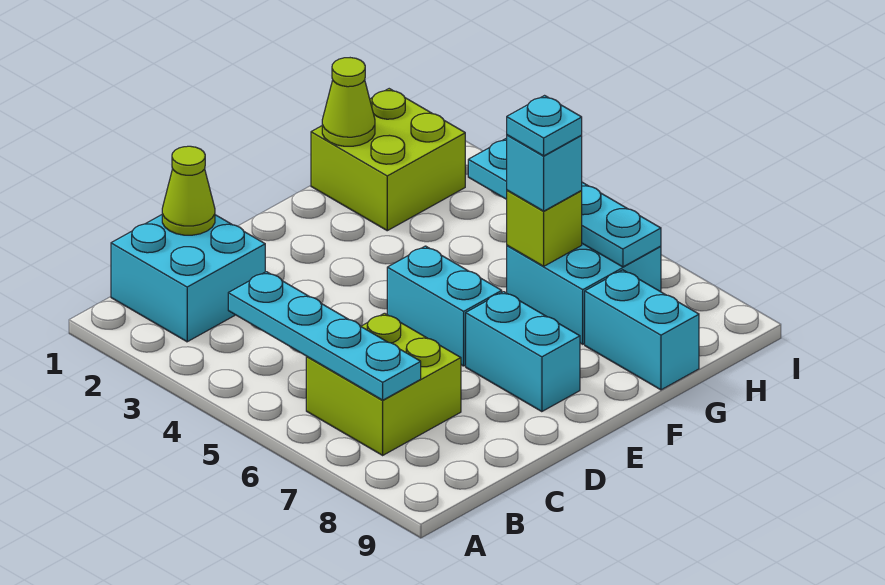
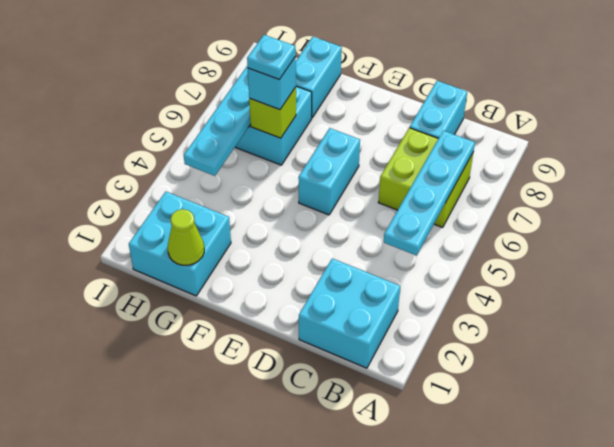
lime cone C1 level 2 -> none
cyan brick E7:E8 level 1 -> cyan brick C8:C9 level 1
lime brick G1:H2 level 1 -> cyan brick G1:H2 level 1

